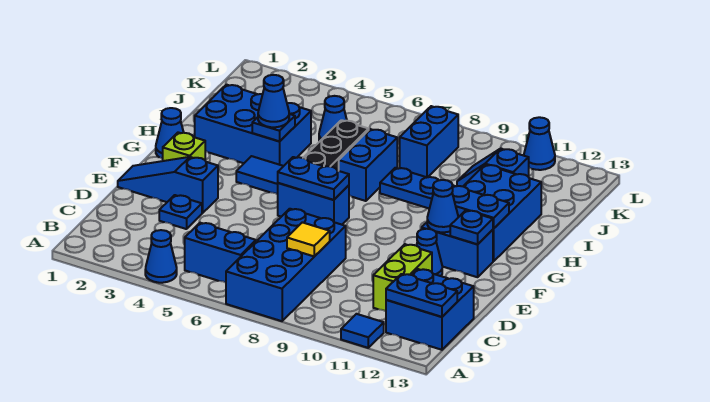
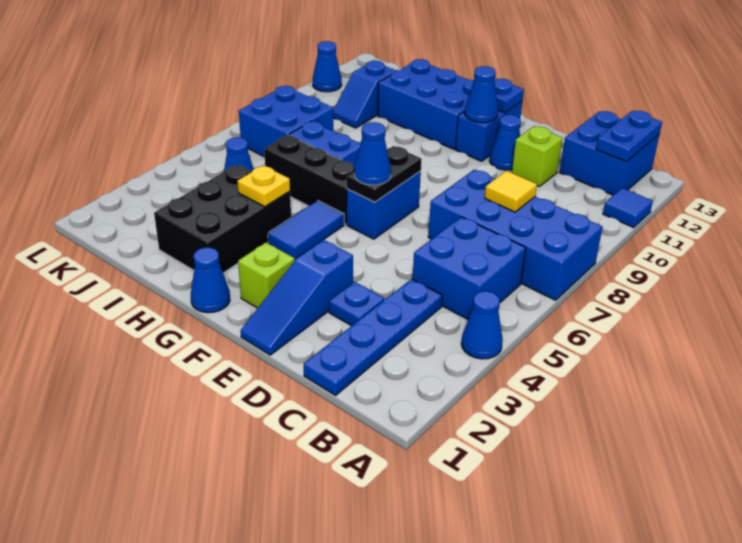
blue brick B5:B6 level 1 -> blue brick B5:C6 level 1
lime brick C11:D11 level 1 -> lime brick D11 level 1
blue plate F6:F7 level 2 -> black plate F6:F7 level 2
blue plate G9:G12 level 2 -> blue plate C1:C4 level 1
blue brick H2:I4 level 1 -> black brick H2:I4 level 1
blue plate H4 level 2 -> yellow plate H4 level 2
blue cone H4 level 3 -> blue cone F6 level 3
blue brick J8:K8 level 1 -> blue brick J7:K8 level 1

